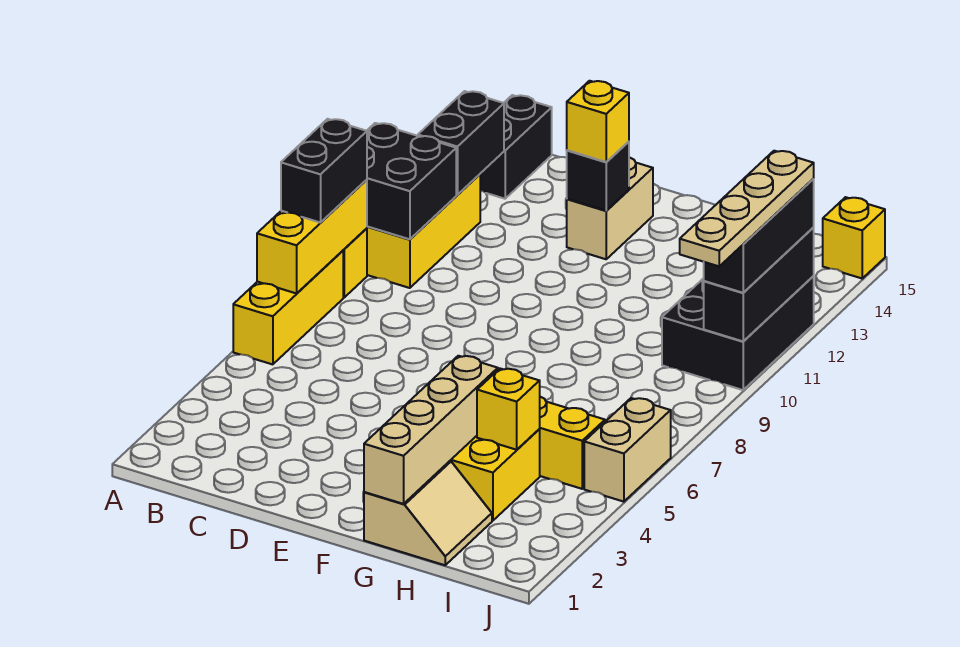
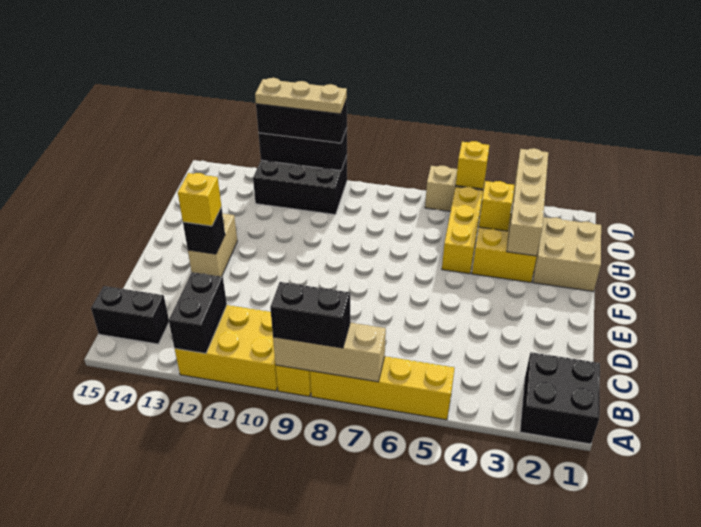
yellow brick A6:A8 level 1 -> yellow brick A5:A8 level 1
yellow brick A7:A9 level 2 -> tan brick A7:A9 level 2
black brick A10:B11 level 2 -> black brick A1:B2 level 1
black brick B12:B13 level 2 -> black brick A12:B12 level 2
tan brick E13:E14 level 1 -> tan brick E13:F13 level 1
tan slope G1:H2 level 1 top G -> tan brick G1:H2 level 1
tan brick G1:G4 level 2 -> tan brick G3:J3 level 2
tan plate J9:J12 level 4 -> tan plate J10:J12 level 4
yellow brick J15 level 1 -> yellow brick J5 level 2

